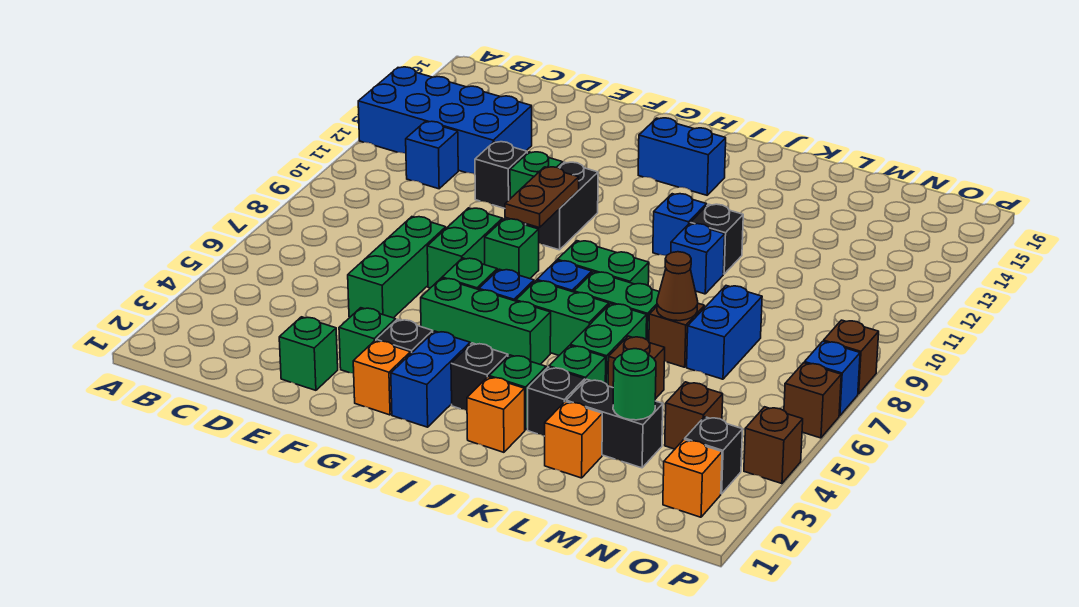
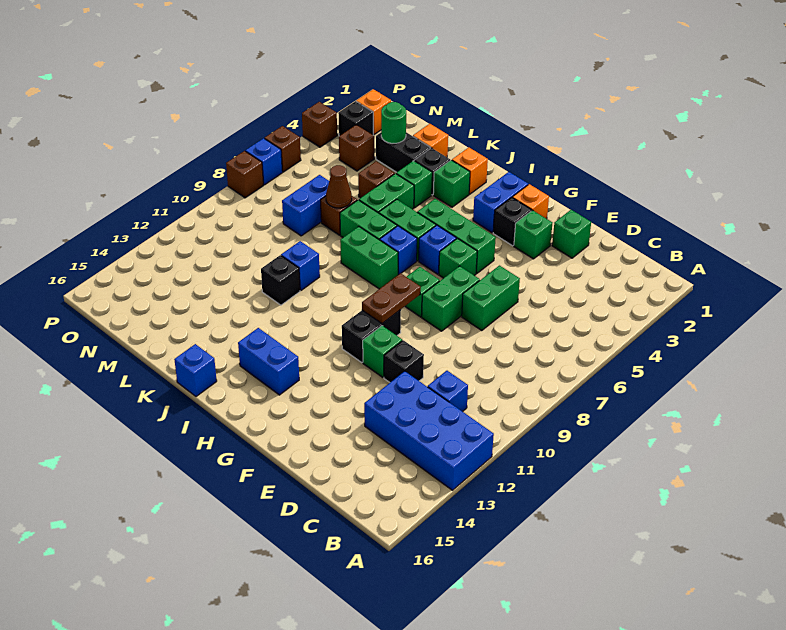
green brick E5:E7 level 1 -> green brick E6:E7 level 1
black brick I3 level 1 -> none
blue brick J11 level 1 -> blue brick J16 level 1

